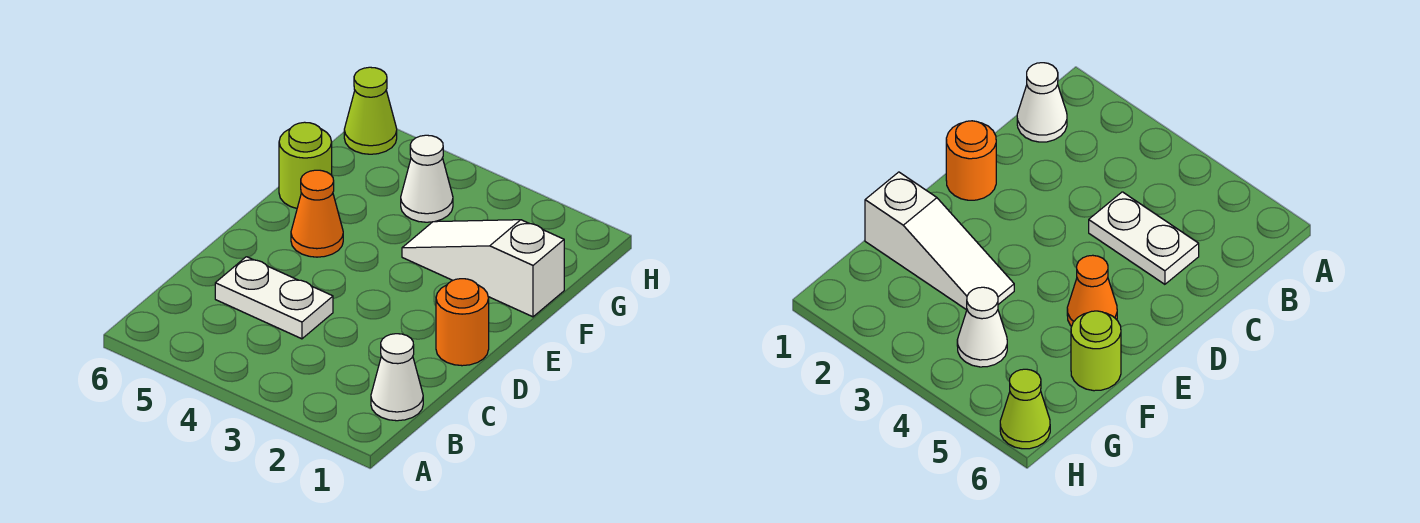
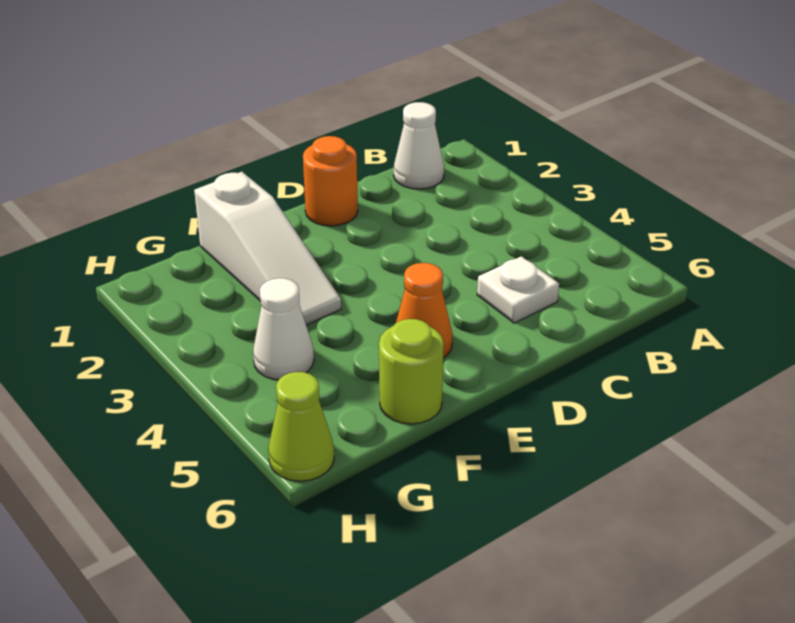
white plate C4:C5 level 1 -> white plate C5 level 1

